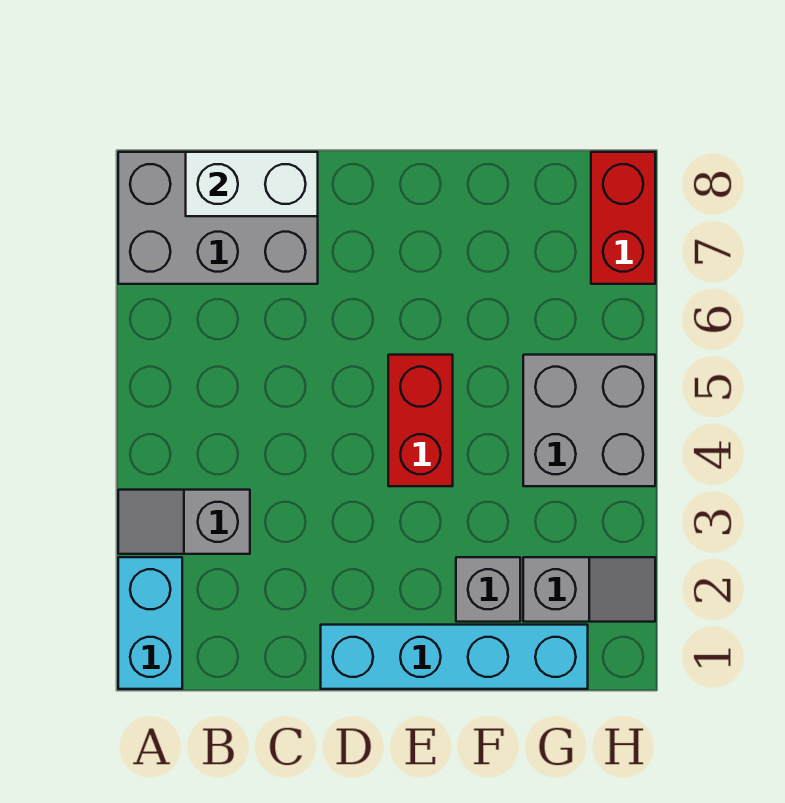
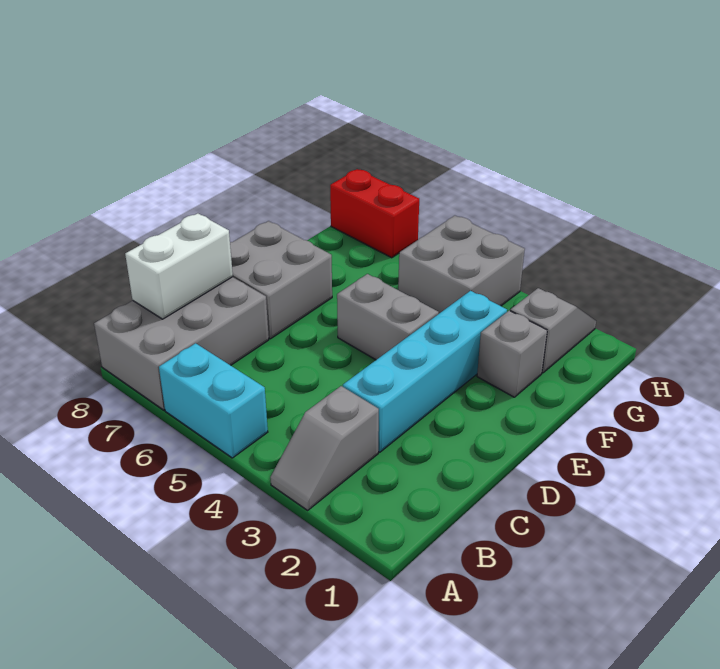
cyan brick A1:A2 level 1 -> cyan brick A5:A6 level 1
cyan brick D1:G1 level 1 -> cyan brick C3:F3 level 1
none -> grey brick D7:E8 level 1
red brick E4:E5 level 1 -> grey brick E4:E5 level 1

